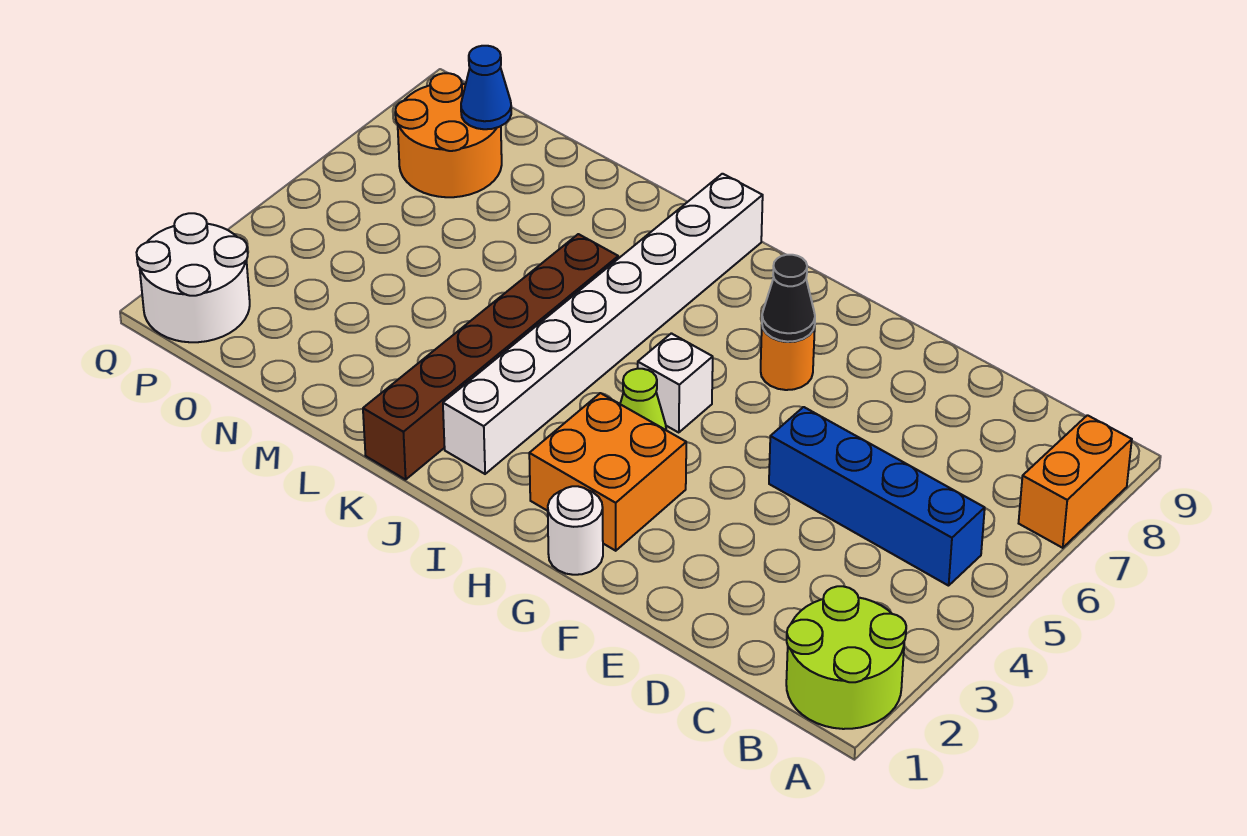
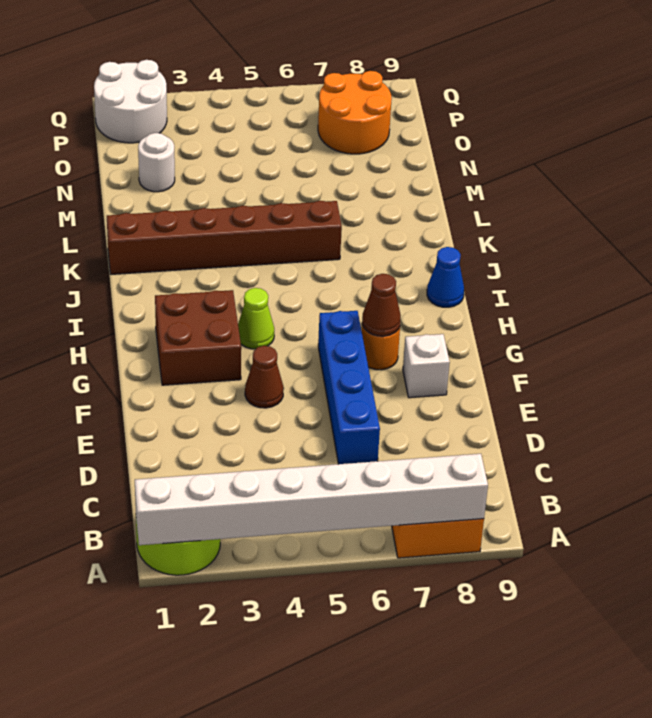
blue brick B5:E5 level 1 -> blue brick D6:G6 level 1
none -> brown cone F4 level 1
white round brick G1 level 1 -> white round brick N2 level 1
orange brick G2:H3 level 1 -> brown brick G2:H3 level 1
black cone G7 level 2 -> brown cone G7 level 2
white brick H5 level 1 -> white brick F8 level 1
white brick J2:J9 level 1 -> white brick A1:A8 level 2
blue cone O8 level 2 -> blue cone I9 level 1

